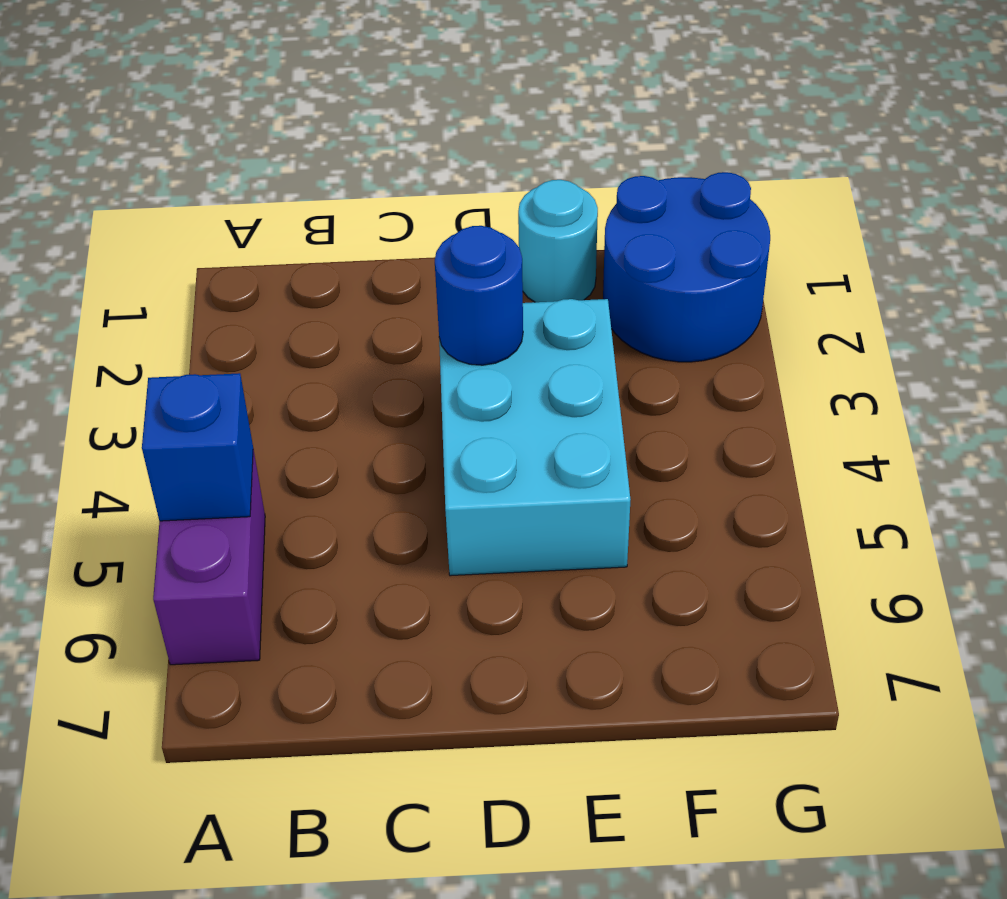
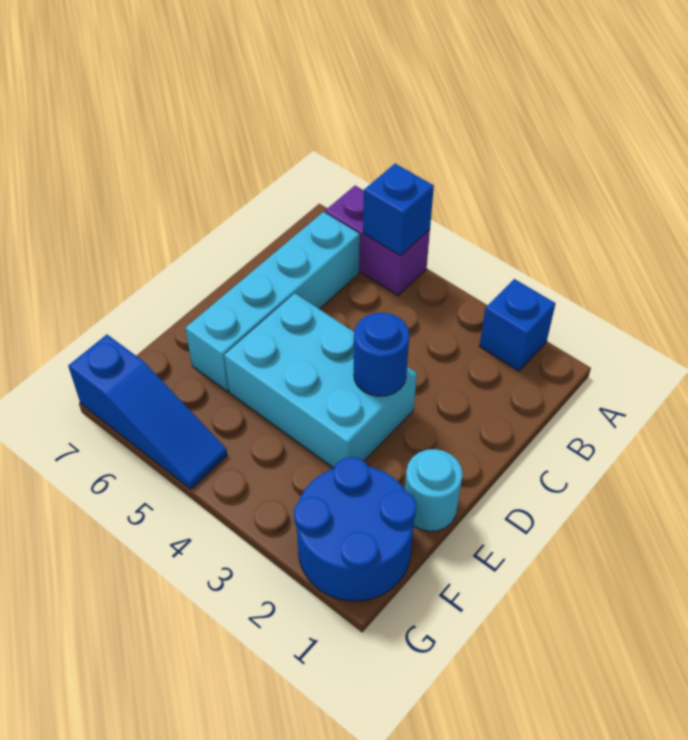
none -> blue brick A2 level 1
none -> cyan brick B6:E6 level 1
none -> blue slope G5:G7 level 1 top 7

